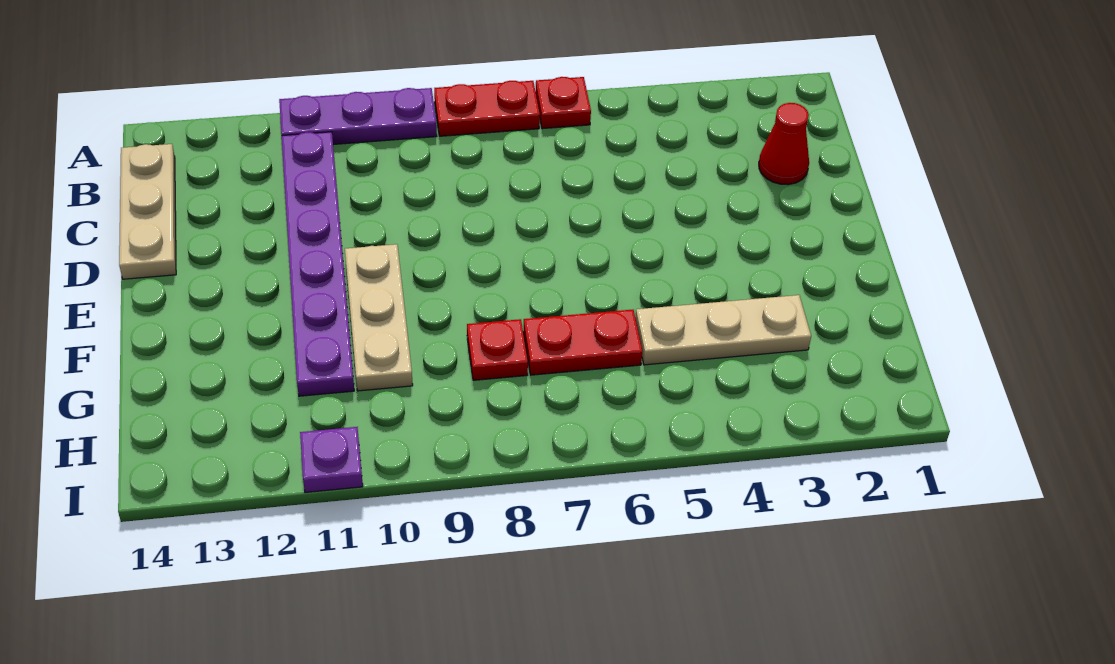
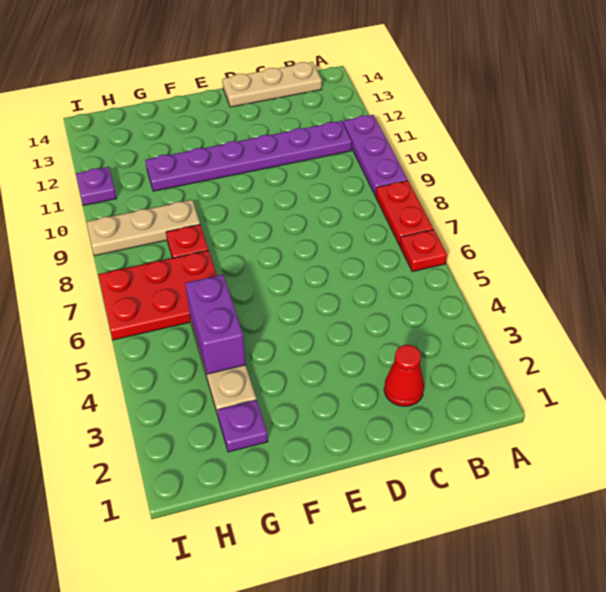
tan plate E10:G10 level 1 -> tan plate G9:I9 level 1
none -> purple plate G2 level 1
none -> purple brick G4:G5 level 2
red plate G6:G7 level 1 -> red plate G6:I7 level 1

